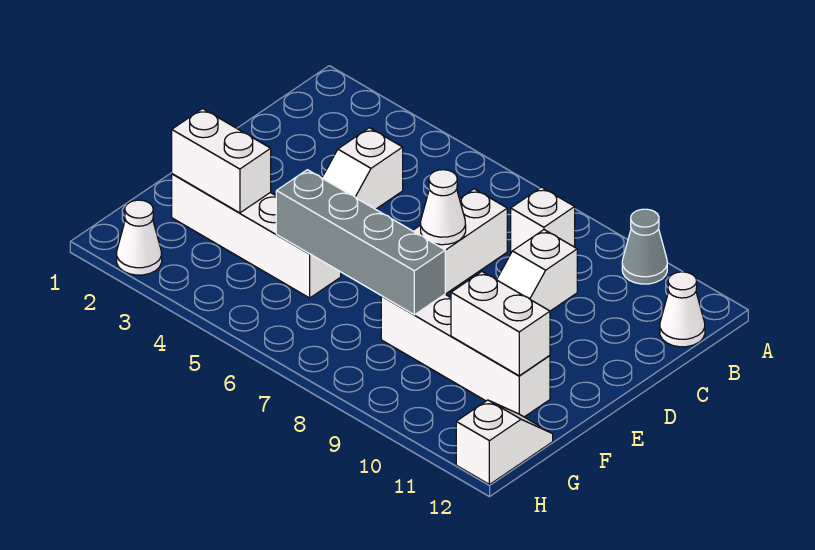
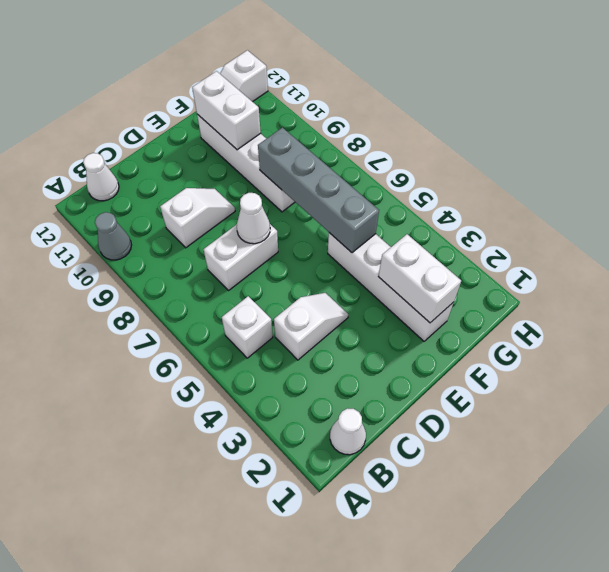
white brick B8 level 1 -> white brick B5 level 1
white cone H2 level 1 -> white cone B1 level 1

